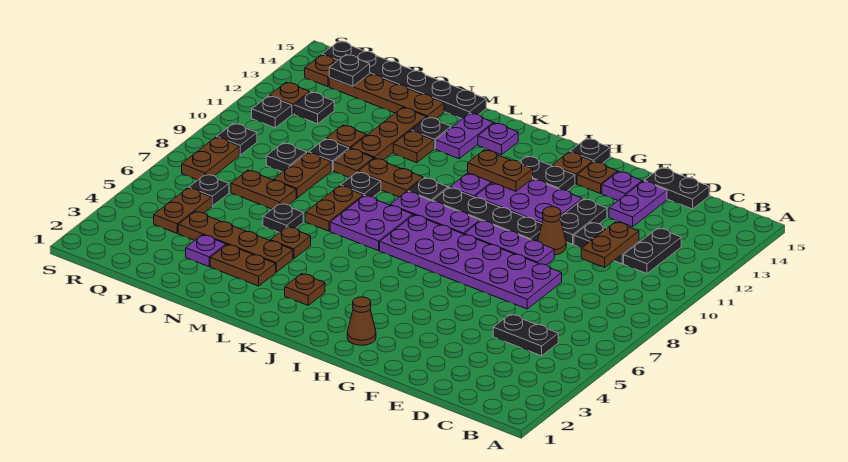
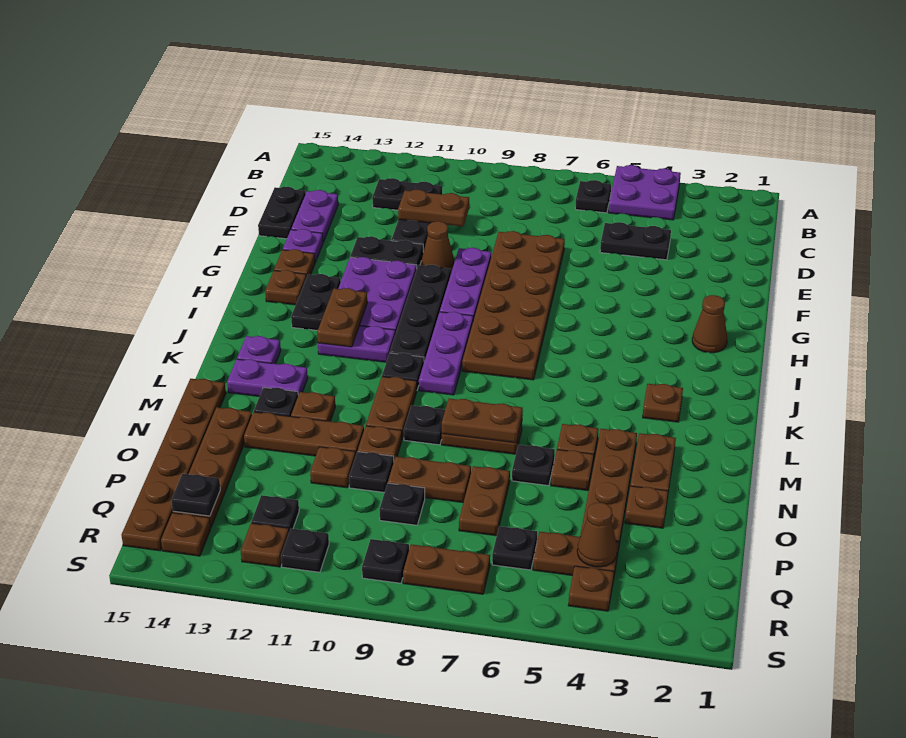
black plate C5:D5 level 1 -> black plate D4:D5 level 1
purple plate E7:J8 level 1 -> brown plate E7:J8 level 1
purple plate E13:E14 level 1 -> purple plate D14:E14 level 1
black plate H15 level 1 -> black plate B6 level 1
purple plate K7:L8 level 1 -> purple plate A4:B5 level 1
none -> brown plate M7:M8 level 2
black plate M15:R15 level 1 -> brown plate M15:R15 level 1
none -> brown plate N5 level 1
purple plate O3 level 1 -> brown plate O3 level 1
none -> brown cone Q4 level 2
none -> brown plate R4 level 1

